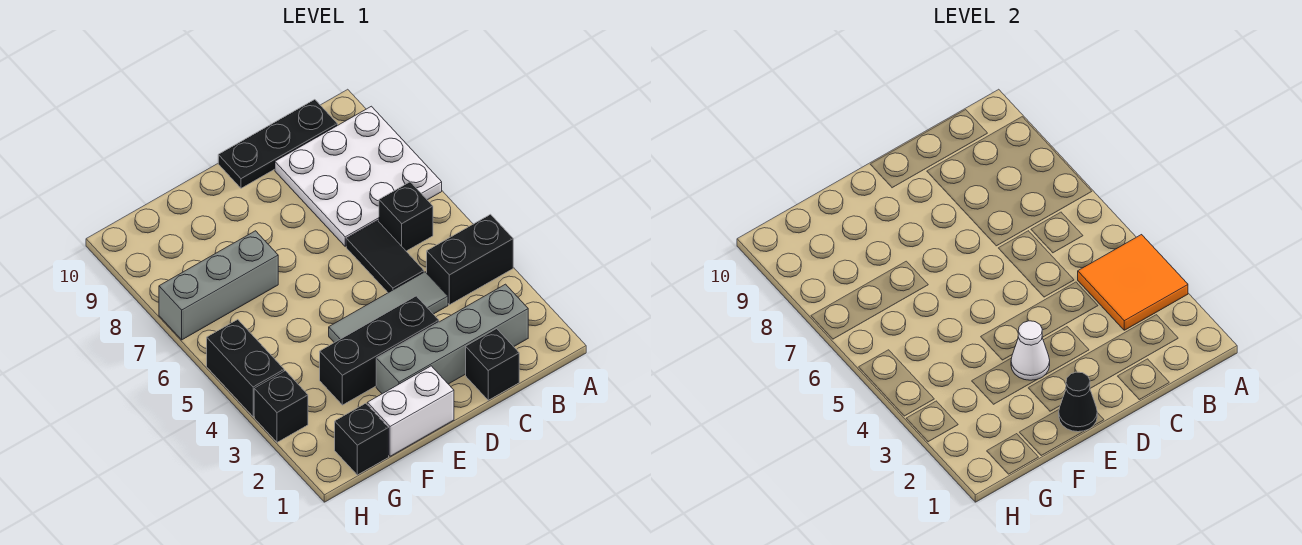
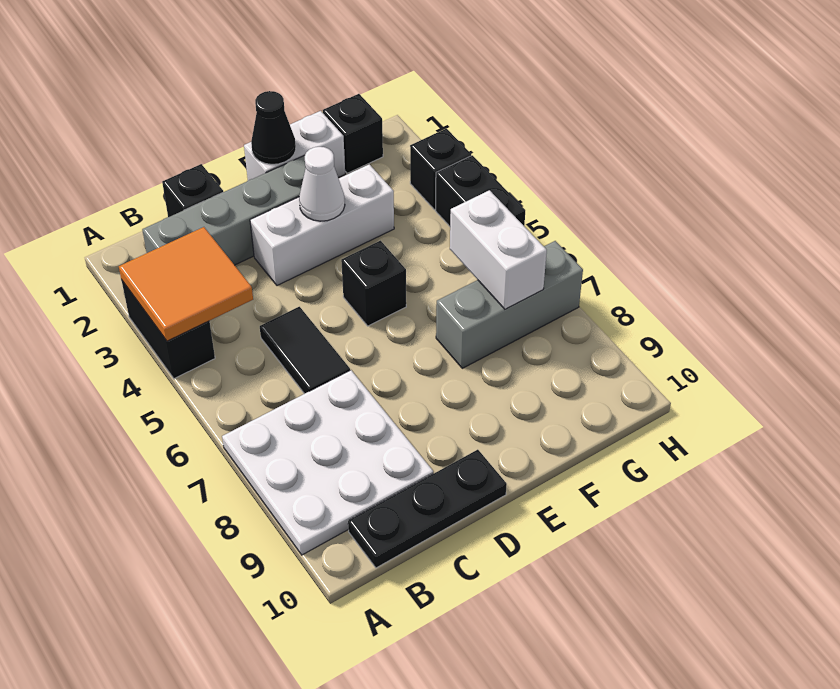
black brick A4:B4 level 1 -> black brick A3:A4 level 1
black brick B6 level 1 -> black brick E5 level 1
grey tile C4:E4 level 1 -> none
black brick D3:F3 level 1 -> white brick D3:F3 level 1
none -> white brick G6:G7 level 2

